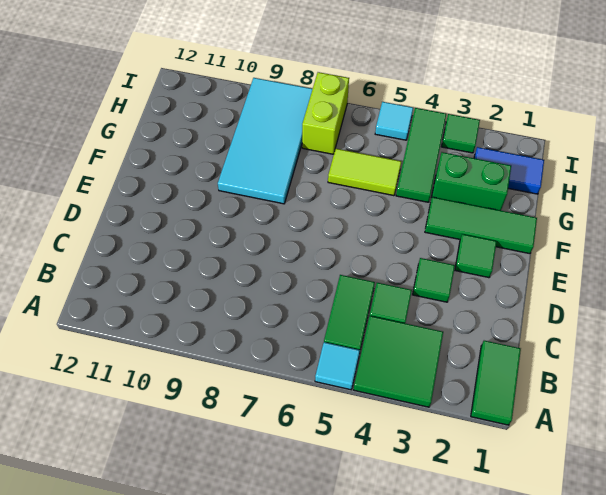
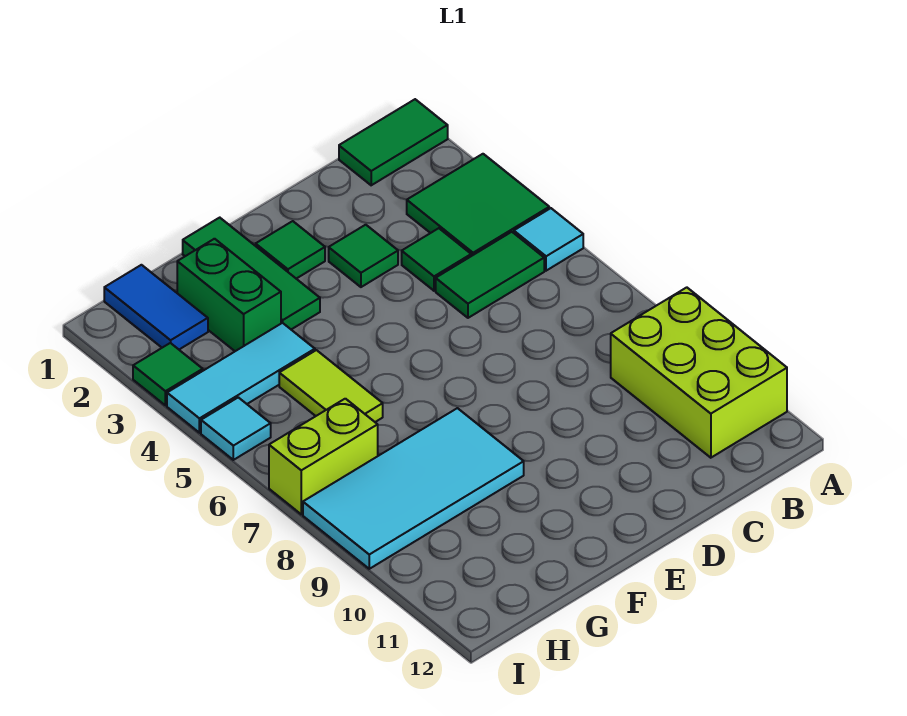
none -> lime brick A9:B11 level 1
green tile G4:I4 level 1 -> cyan tile G4:I4 level 1

